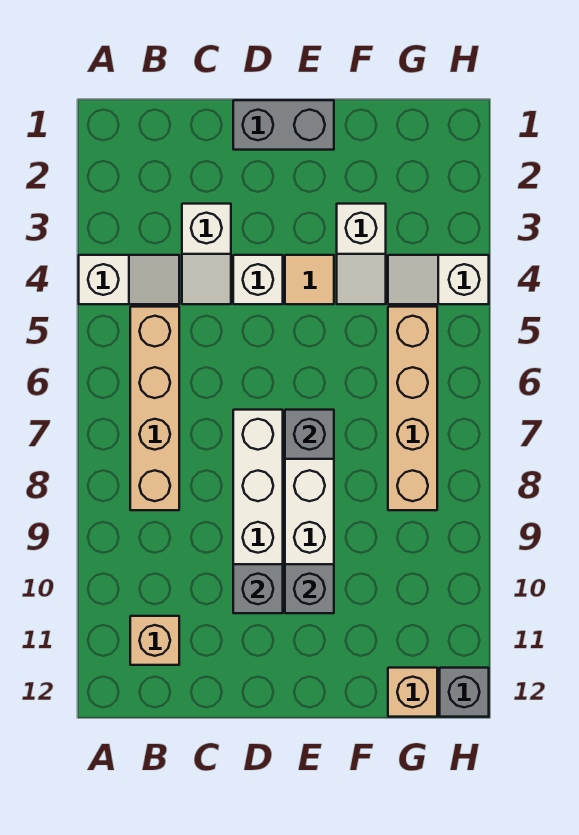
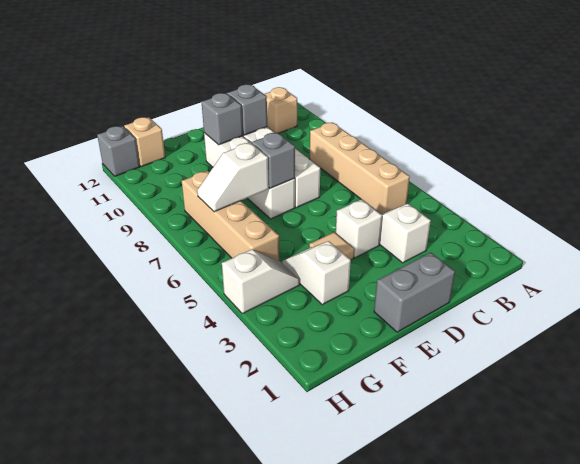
white slope A4:B4 level 1 top A -> white slope F7:G7 level 2 top F

